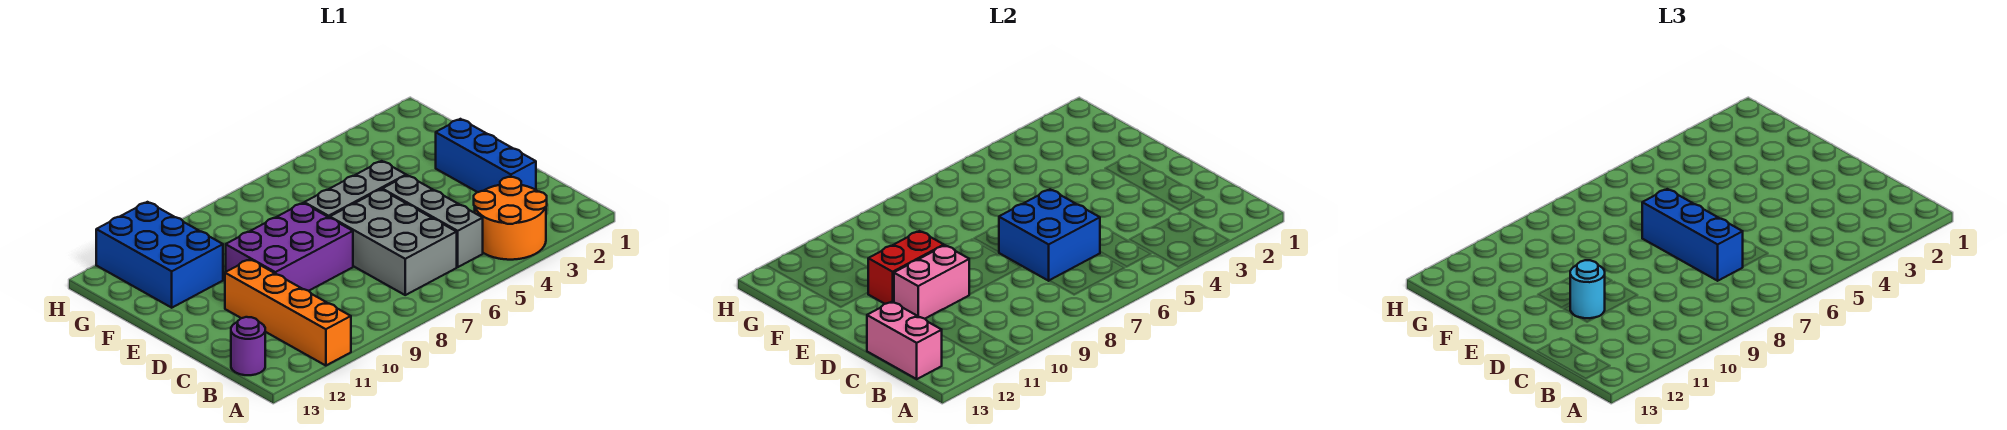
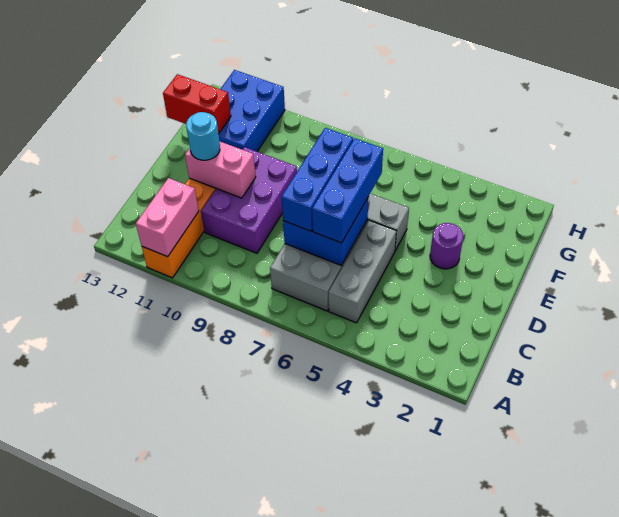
orange round brick A3:B4 level 1 -> none
purple round brick B13 level 1 -> purple round brick E3 level 1
pink brick B13:C13 level 2 -> pink brick A11:B11 level 2
blue brick C2:E2 level 1 -> blue brick C6:E6 level 3
purple brick D8:E10 level 1 -> purple brick C9:E10 level 1
red brick E10:E11 level 2 -> red brick F12:F13 level 2

